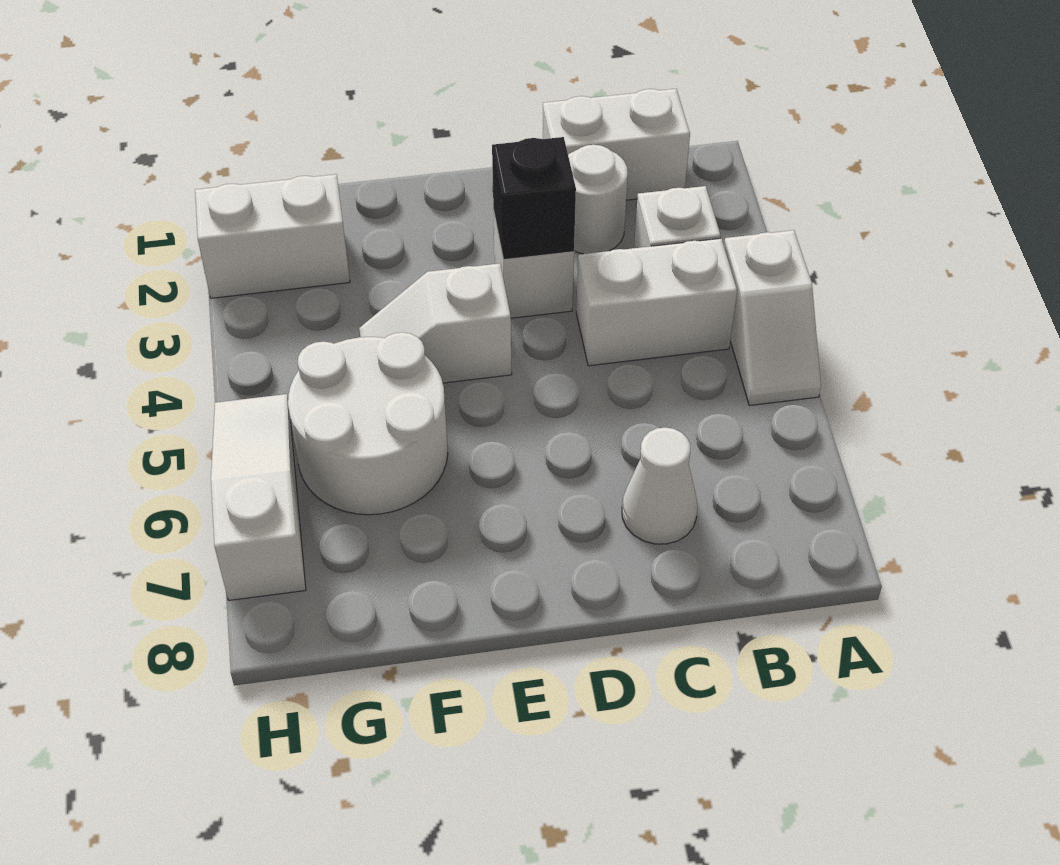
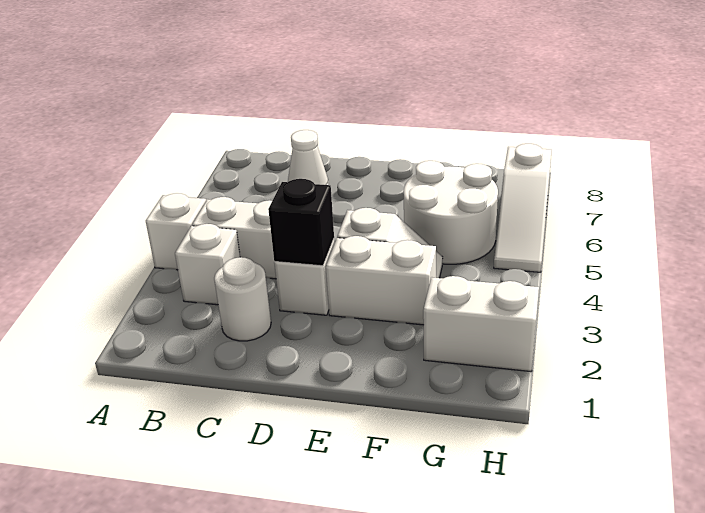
white brick B1:C1 level 1 -> white brick E3:F3 level 1

